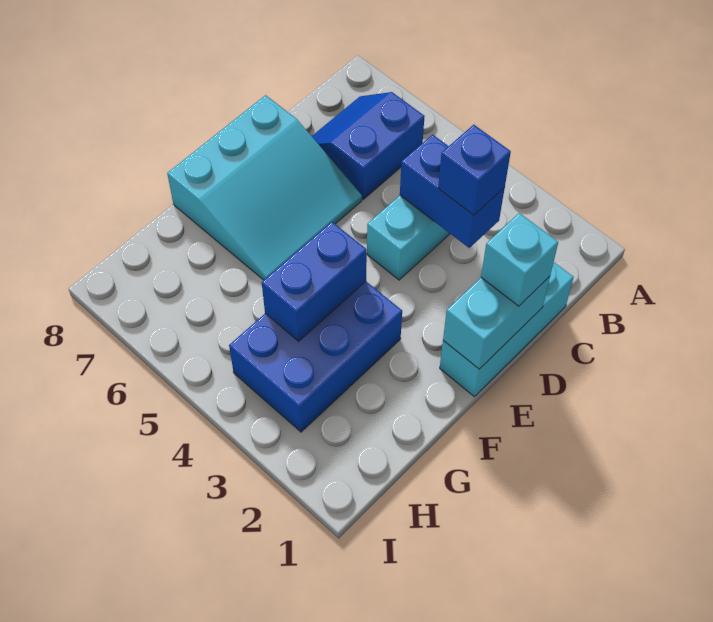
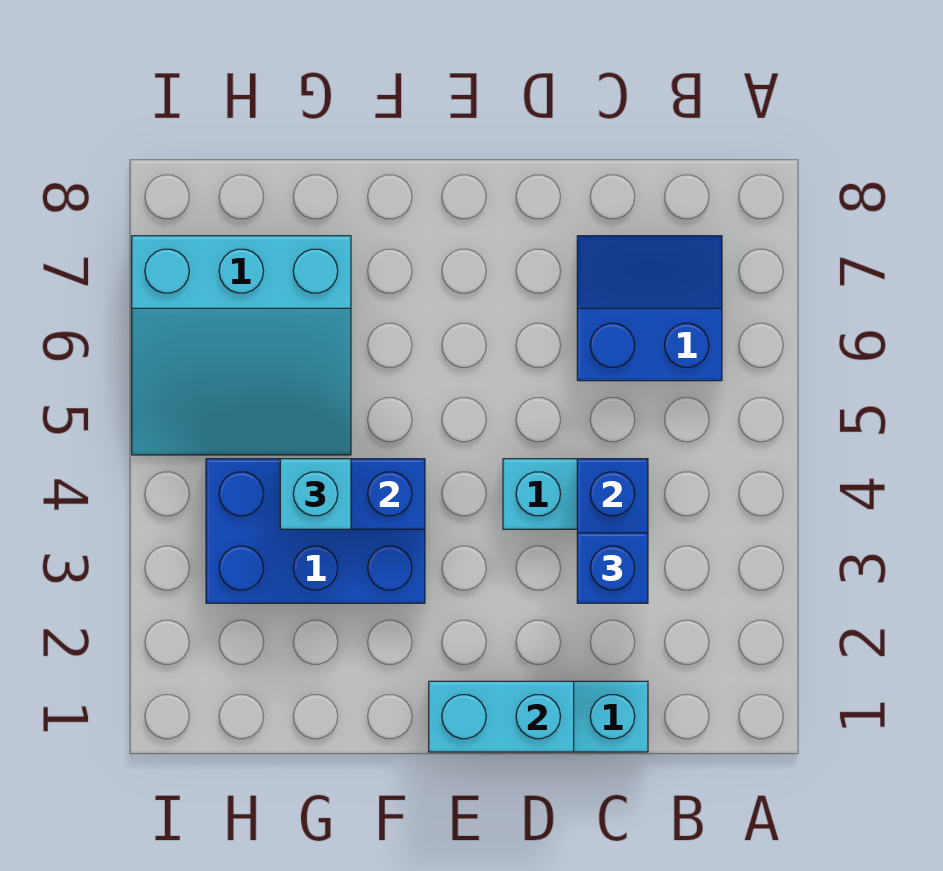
cyan brick D1 level 3 -> cyan brick G4 level 3
cyan slope D6:F8 level 1 top 8 -> cyan slope G5:I7 level 1 top 7

